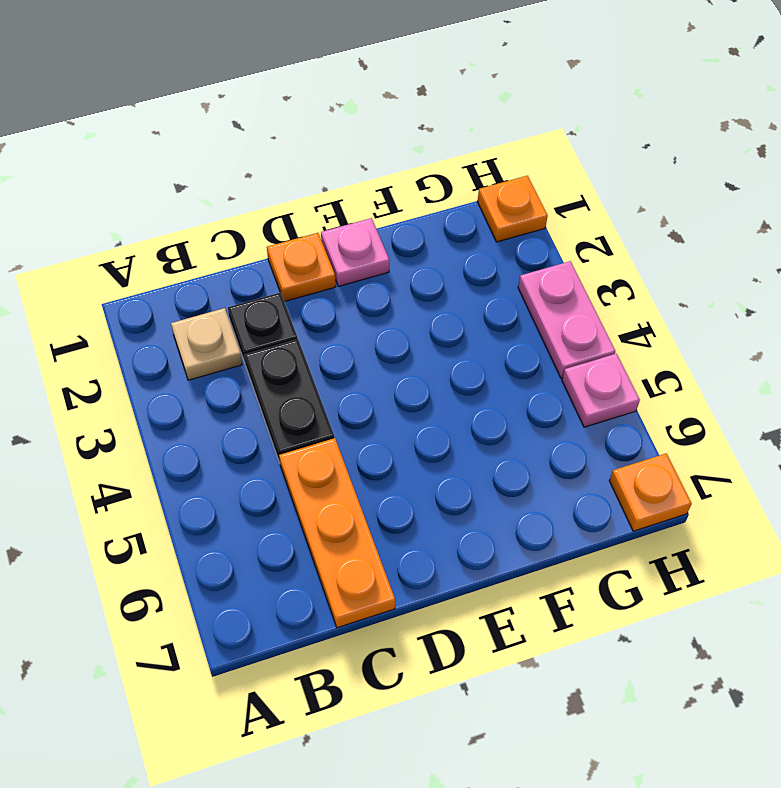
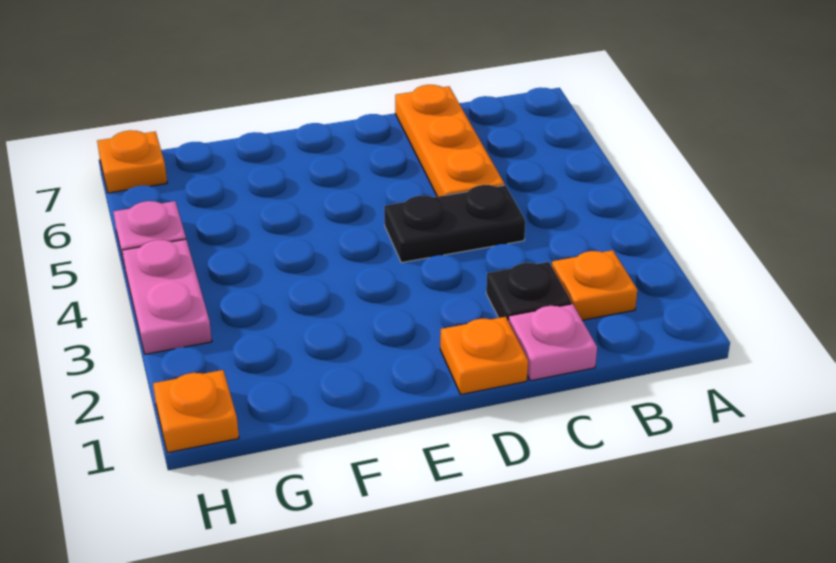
tan plate B2 level 1 -> orange plate B2 level 1
black plate C3:C4 level 1 -> black plate C4:D4 level 1
pink plate E1 level 1 -> pink plate C1 level 1

